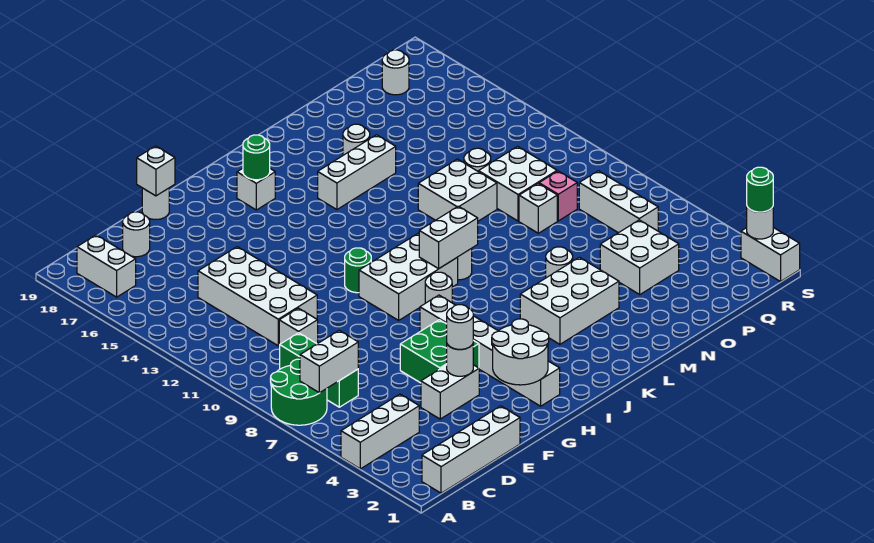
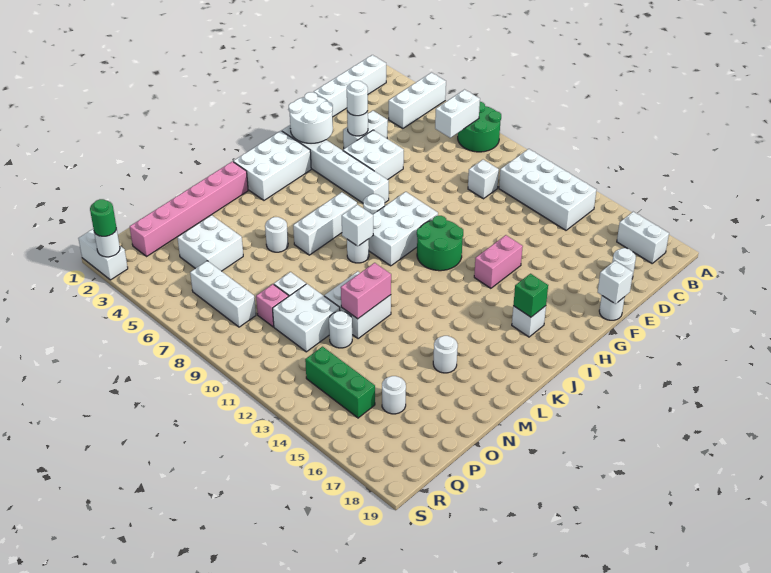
green brick C7:C9 level 1 -> green brick Q13:Q15 level 1
white brick D11:E14 level 1 -> white brick B11:C14 level 1
green brick F5:G6 level 1 -> white brick F5:G6 level 1
none -> pink brick G14:H14 level 1
green round brick H11 level 1 -> green round brick H11:I12 level 1
green round brick I17 level 2 -> green brick I17 level 2
white brick J9:K9 level 2 -> white brick K9 level 2
white brick K4:M5 level 1 -> white brick I2:K3 level 1
white brick K15:M15 level 1 -> white brick J7:L7 level 1
none -> pink brick L2:Q2 level 1
none -> pink brick M12:N12 level 2
white round brick Q18 level 1 -> white round brick P16 level 1

